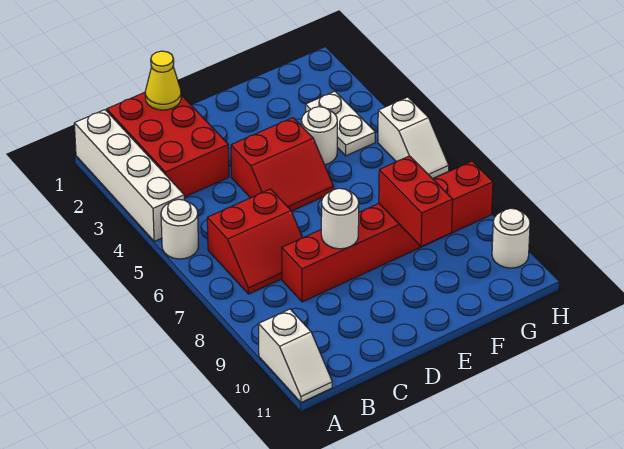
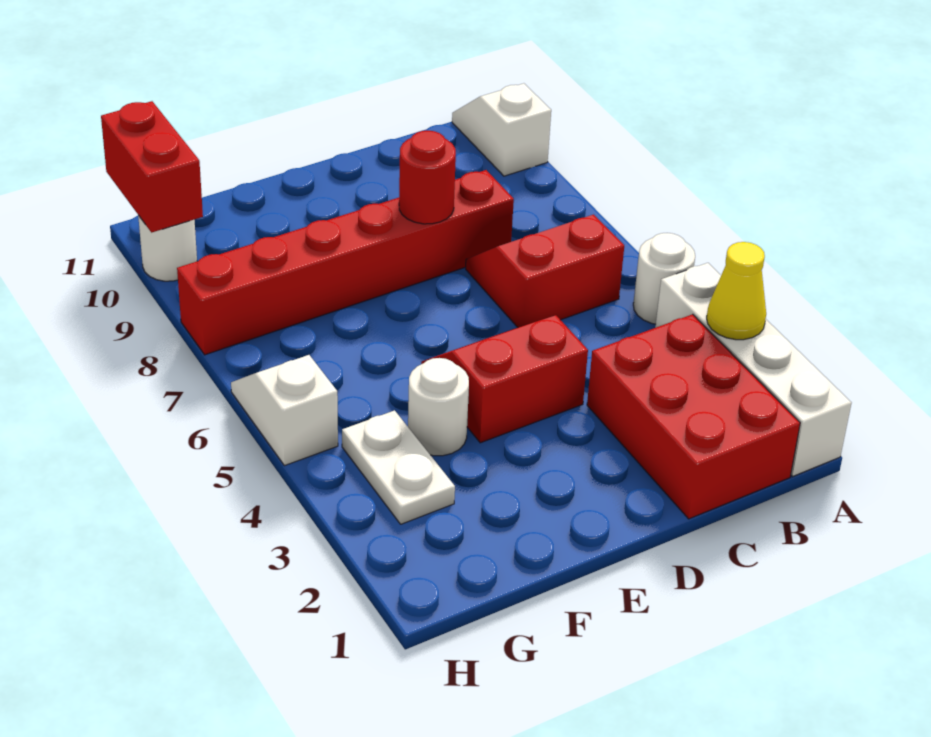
yellow cone C1 level 2 -> yellow cone A3 level 2
white round brick D8 level 2 -> red round brick D8 level 2
red brick F8:F9 level 2 -> red brick H10:H11 level 2

